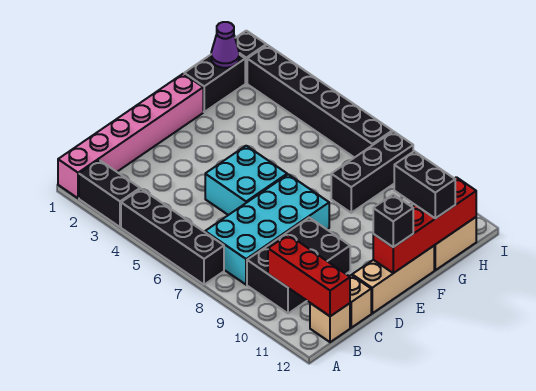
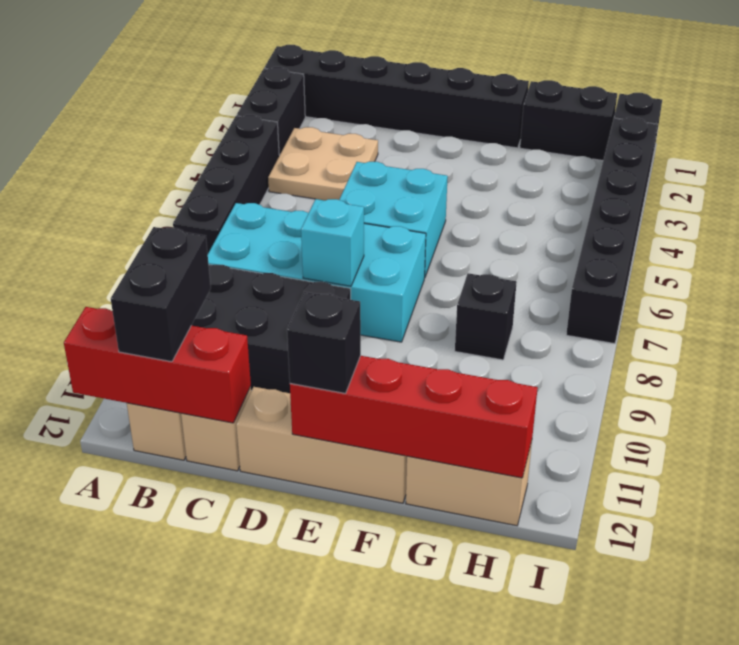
pink brick A1:F1 level 1 -> black brick A1:F1 level 1
none -> tan plate B3:C4 level 1
red brick B10:B12 level 2 -> red brick A12:C12 level 2
none -> cyan brick D8 level 2
black brick G8:I8 level 1 -> black brick G8 level 1
black brick G11:G12 level 3 -> black brick B11:B12 level 3
purple cone H1 level 2 -> none

